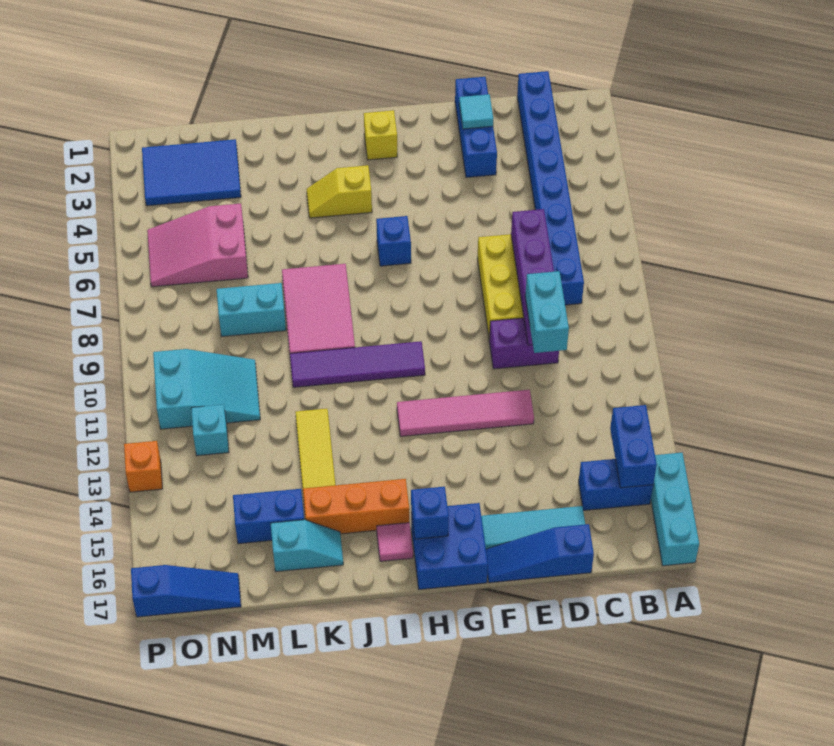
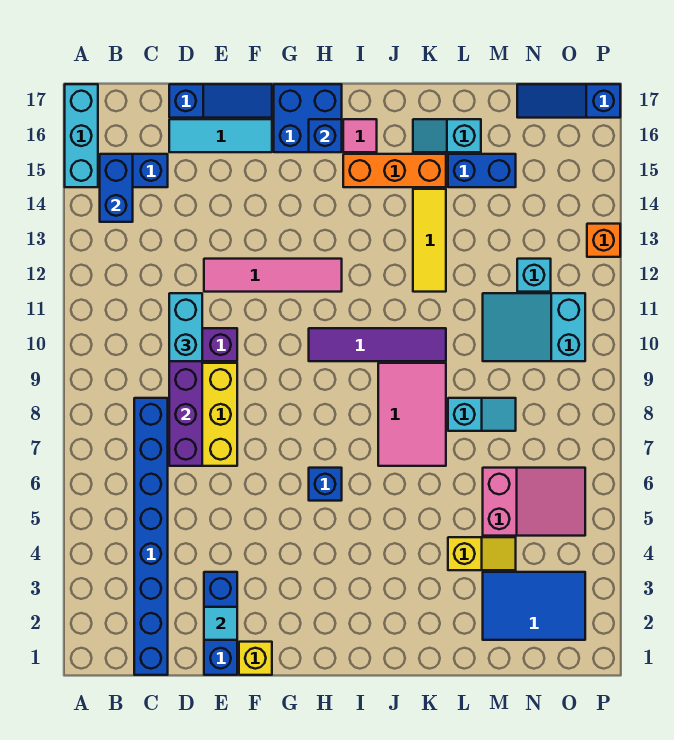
yellow brick H2 level 1 -> yellow brick F1 level 1
yellow slope I4:J4 level 1 top I -> yellow slope L4:M4 level 1 top L
cyan brick L8:M8 level 1 -> cyan slope L8:M8 level 1 top L

